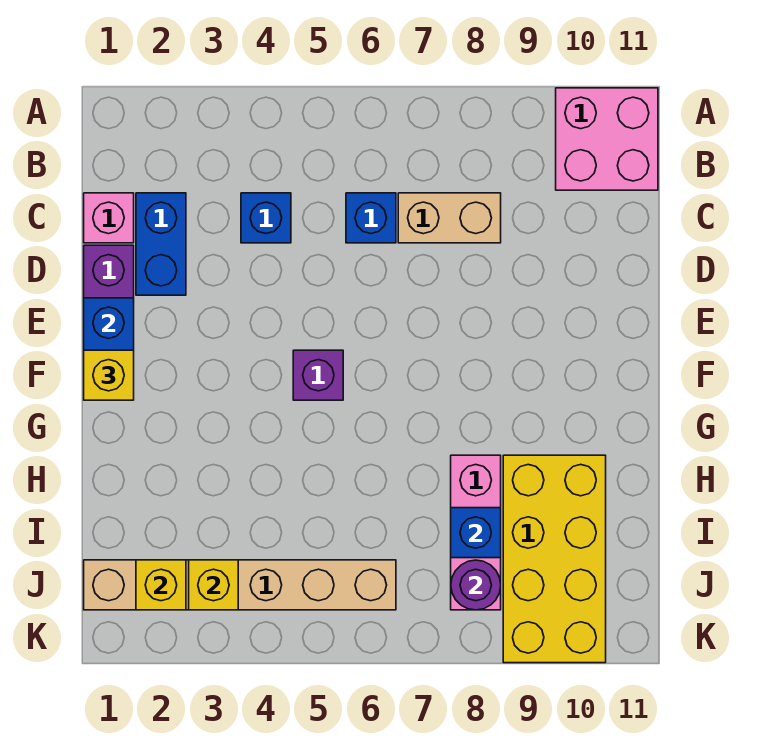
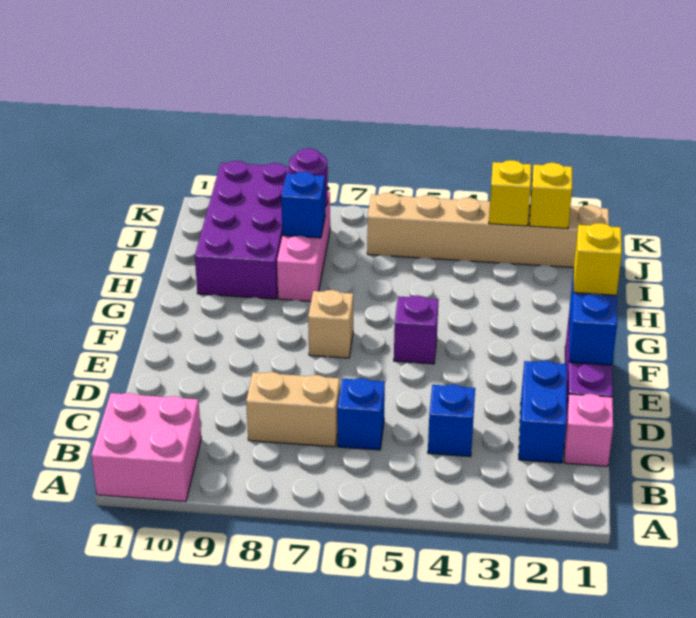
none -> tan brick F7 level 1
yellow brick H9:K10 level 1 -> purple brick H9:K10 level 1

